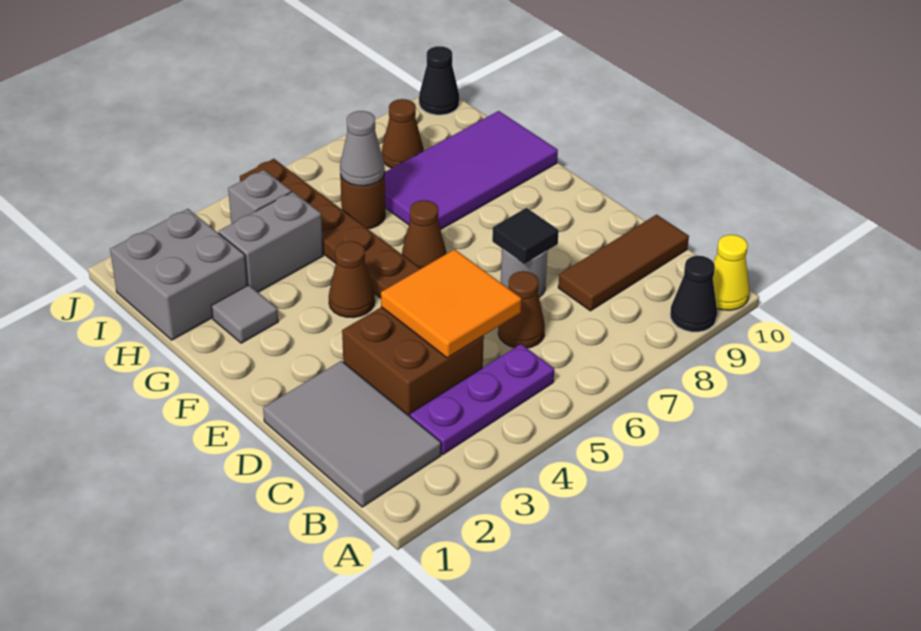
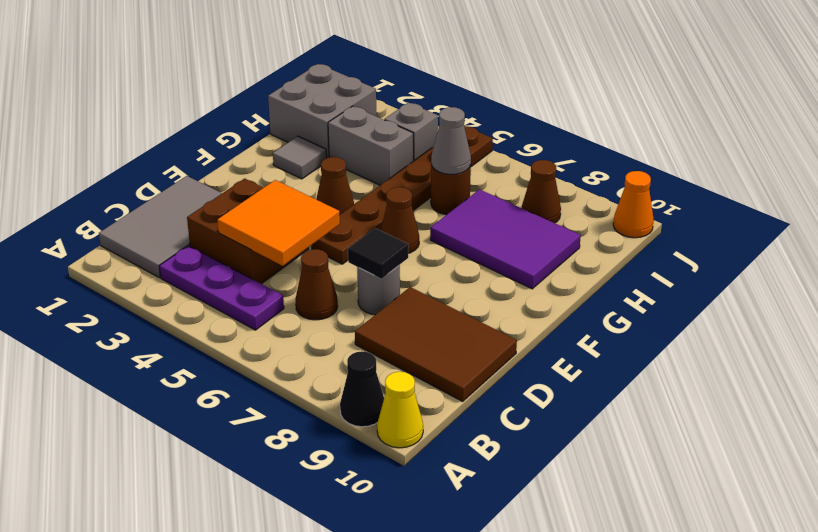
brown tile C8:C10 level 1 -> brown tile C8:D10 level 1
purple tile G7:H10 level 1 -> purple tile G7:H9 level 1
black cone J10 level 1 -> orange cone J10 level 1

